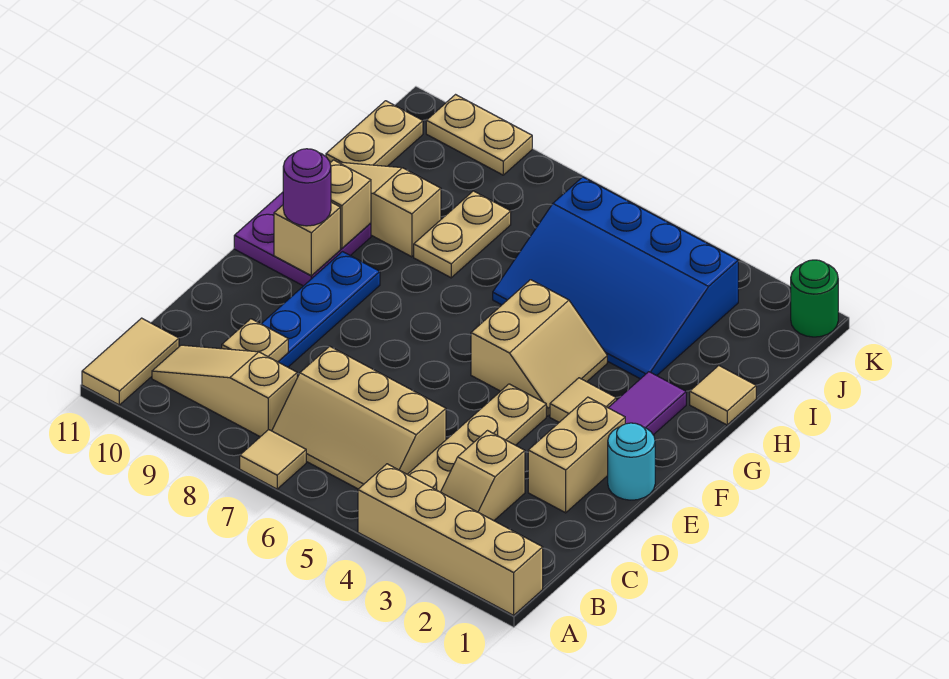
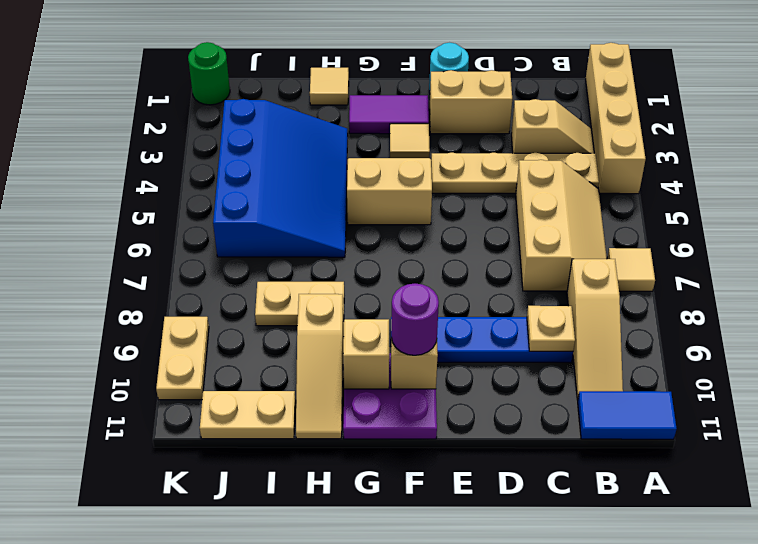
tan tile A11:B11 level 1 -> blue tile A11:B11 level 1

